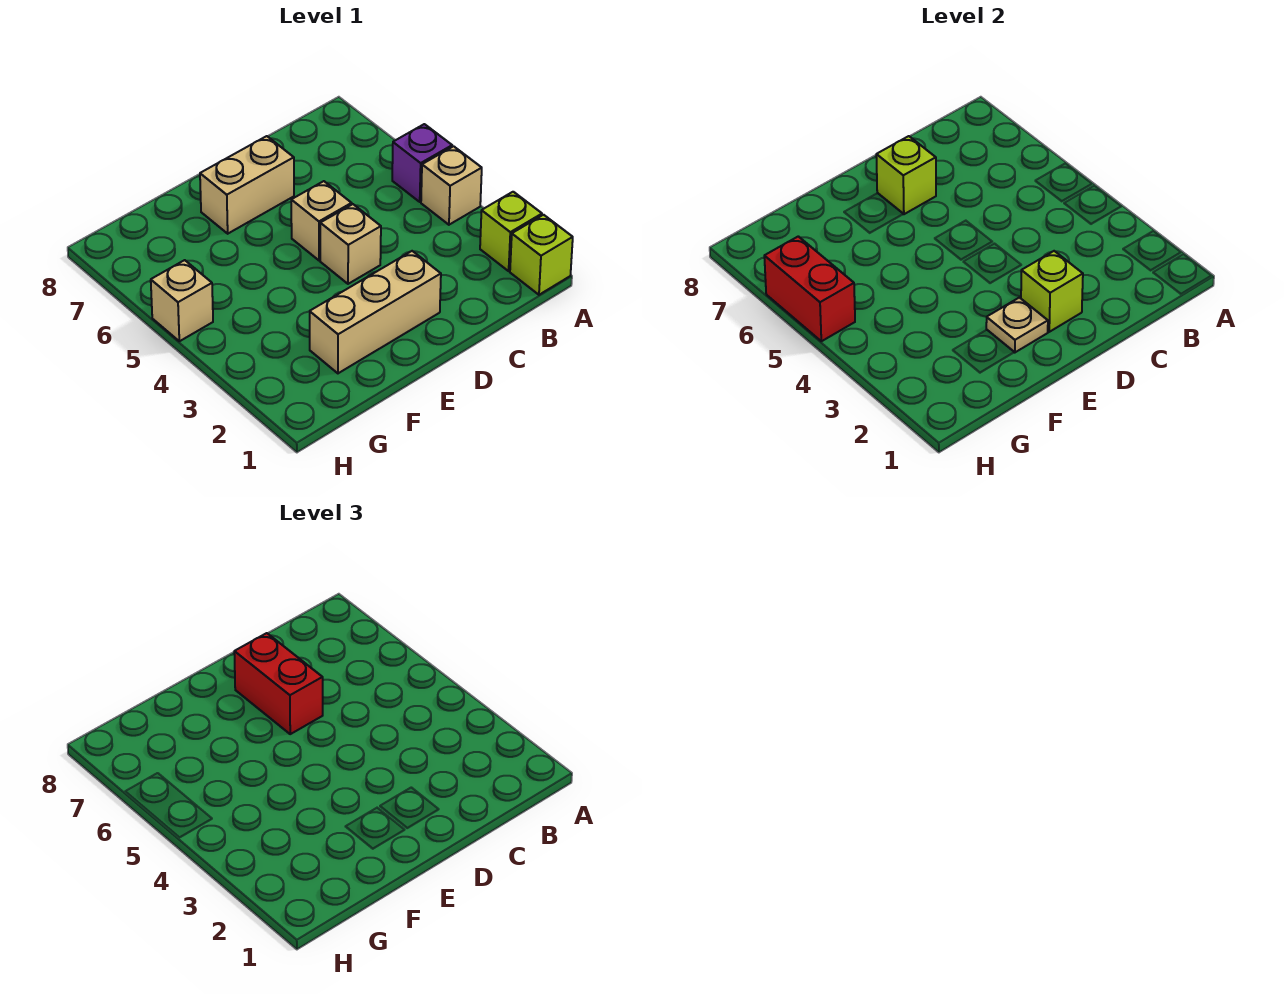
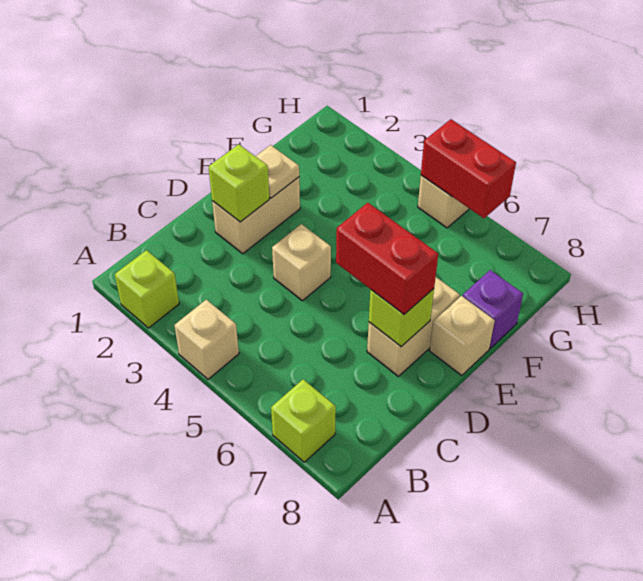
lime brick A1 level 1 -> lime brick A7 level 1
purple brick A5 level 1 -> purple brick F8 level 1
tan brick D2:F2 level 1 -> tan brick D2:E2 level 1
tan brick D5 level 1 -> tan brick E8 level 1

